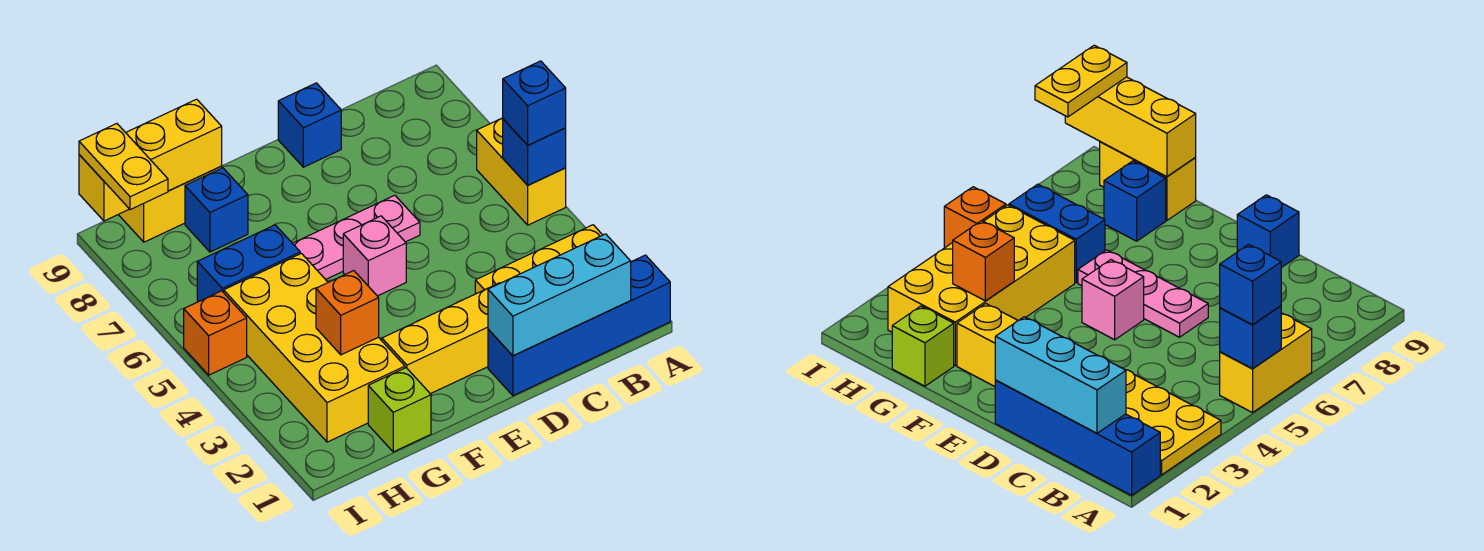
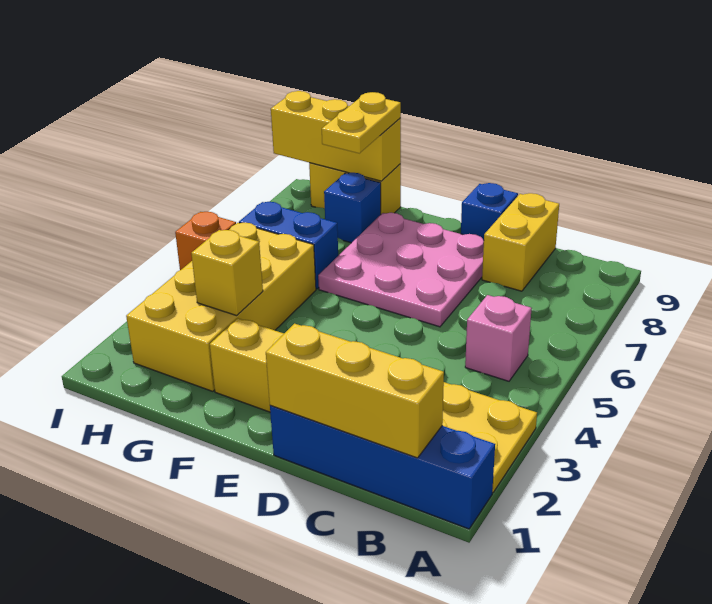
yellow brick A5:A6 level 1 -> yellow brick C8:C9 level 1
blue brick A5 level 2 -> none
blue brick A5 level 3 -> none
cyan brick B1:D1 level 2 -> yellow brick B1:D1 level 2
pink plate D6:F6 level 1 -> pink plate D6:F8 level 1
pink brick E5 level 1 -> pink brick B5 level 1
lime brick G1 level 1 -> none
orange brick G3 level 2 -> yellow brick G3 level 2
yellow plate I8:I9 level 3 -> yellow plate G8:G9 level 3

